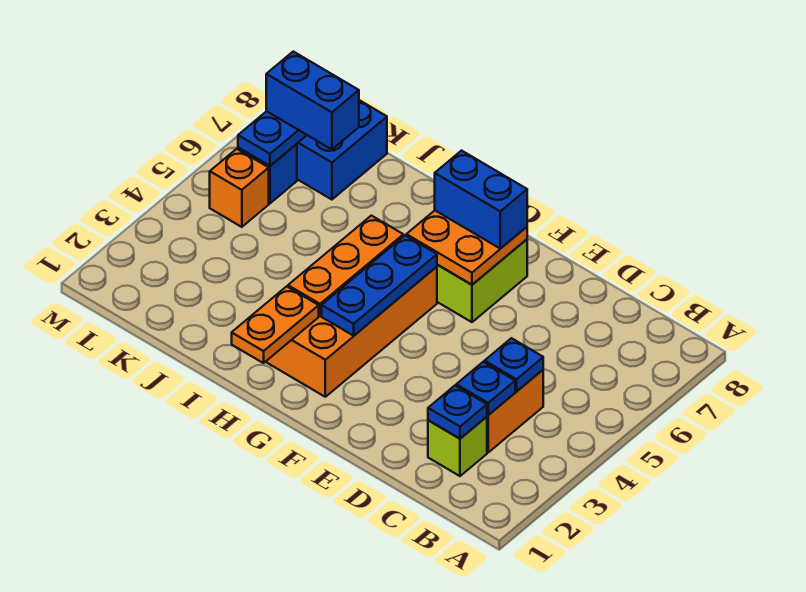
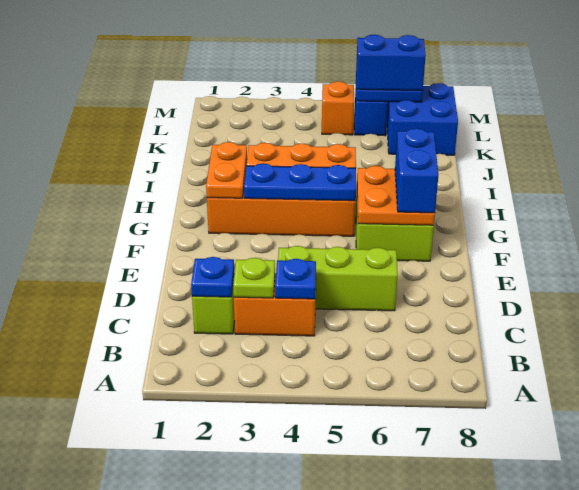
blue plate C3 level 2 -> lime plate C3 level 2
none -> lime brick D4:D6 level 1
orange plate H1:H2 level 2 -> orange plate G2:H2 level 2
blue brick K7:L7 level 3 -> blue brick L6:L7 level 3

